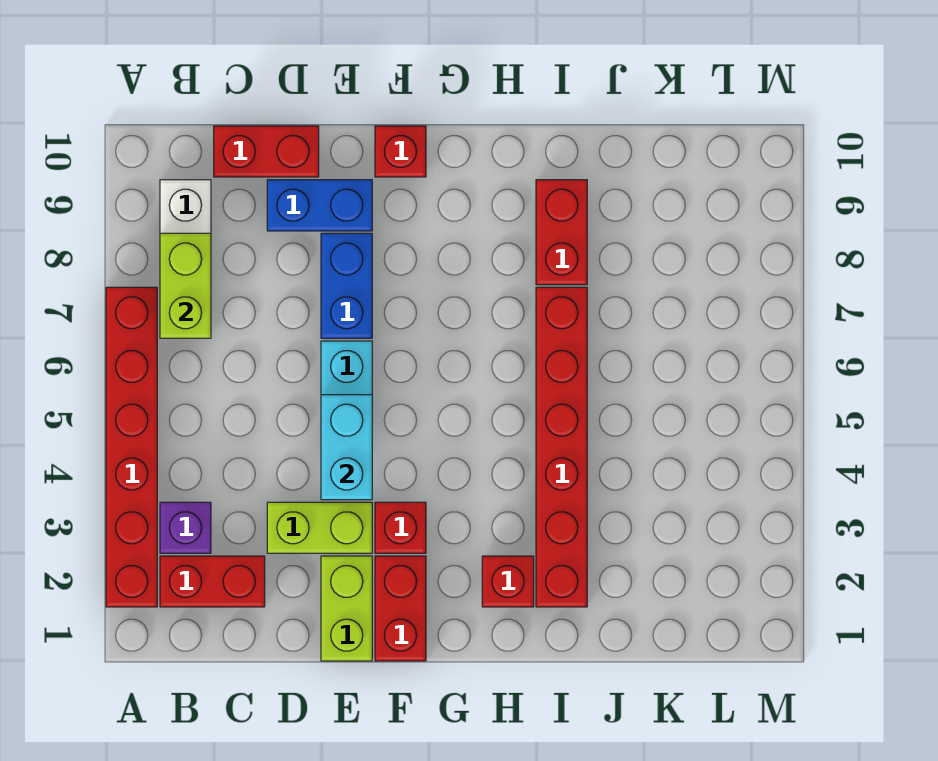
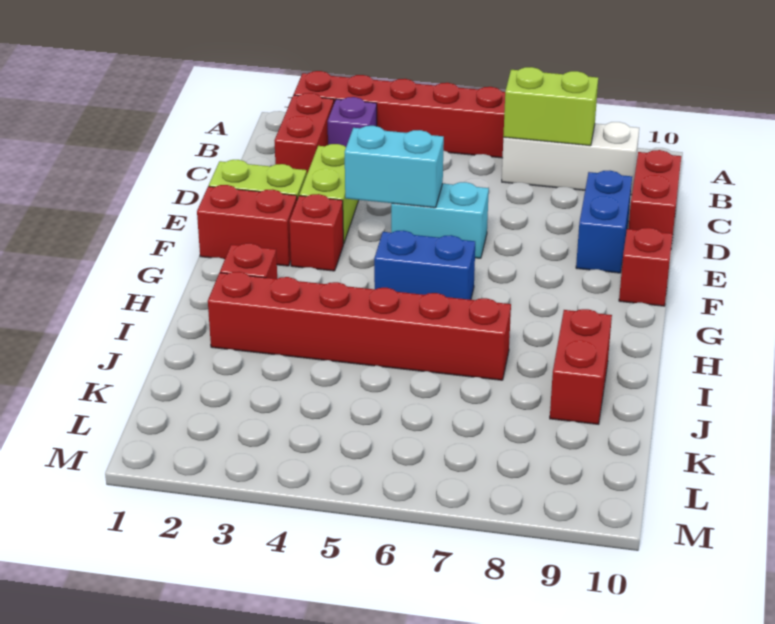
blue brick E7:E8 level 1 -> blue brick G5:G6 level 1
red brick I8:I9 level 1 -> red brick I9:J9 level 1

